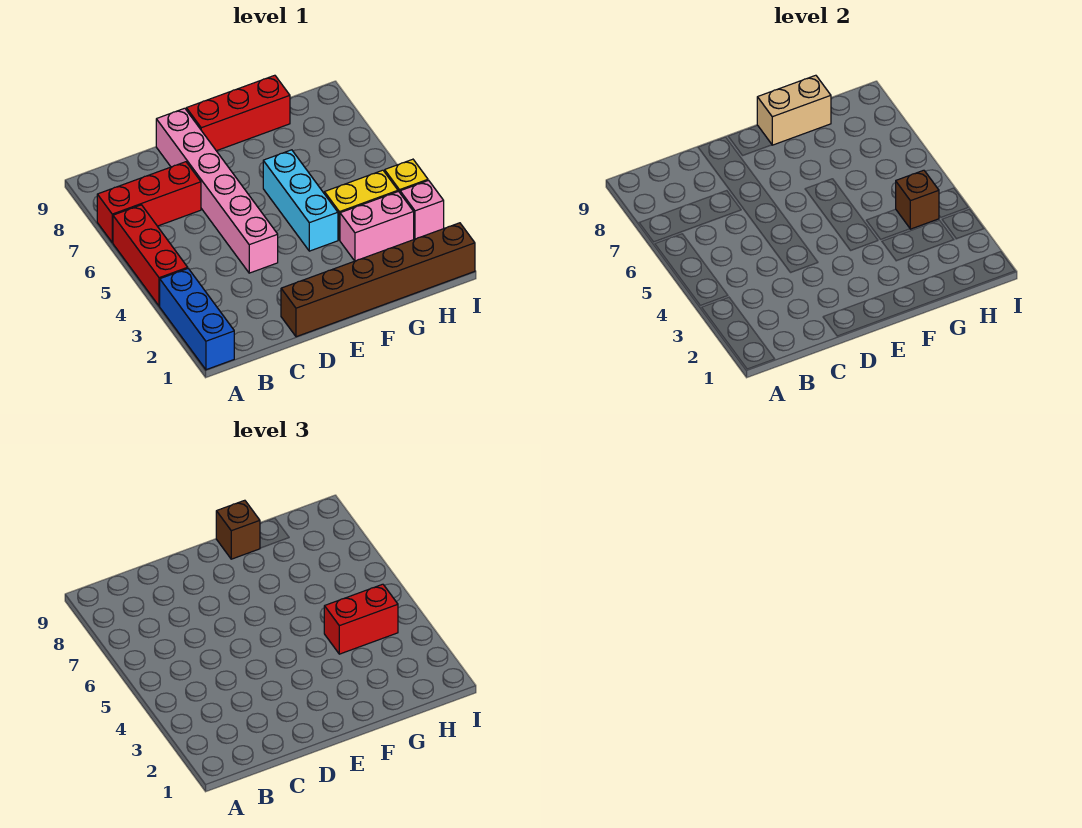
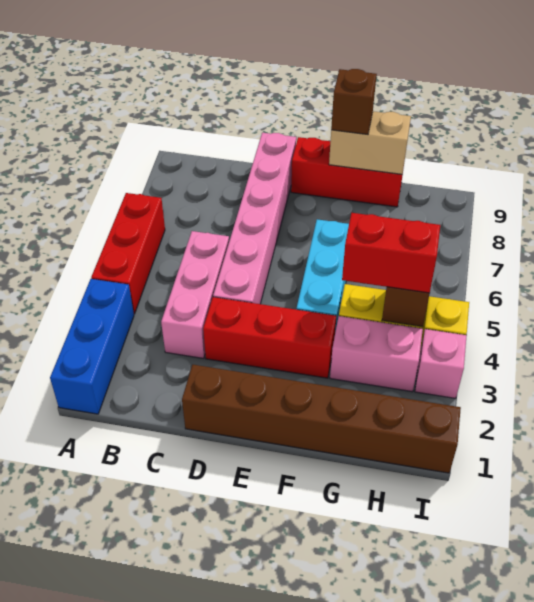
red brick A7:C7 level 1 -> red brick D3:F3 level 1
none -> pink brick C3:C5 level 1

